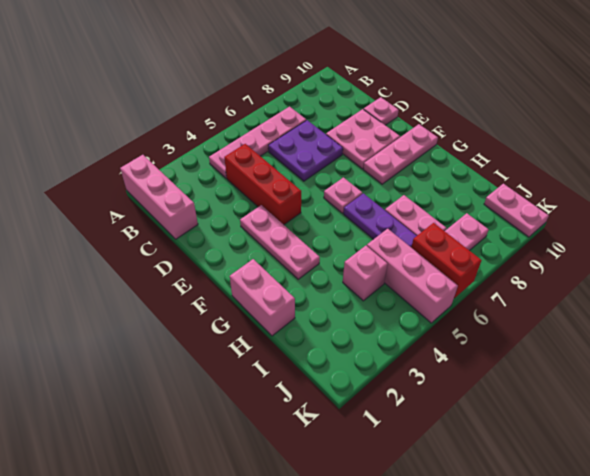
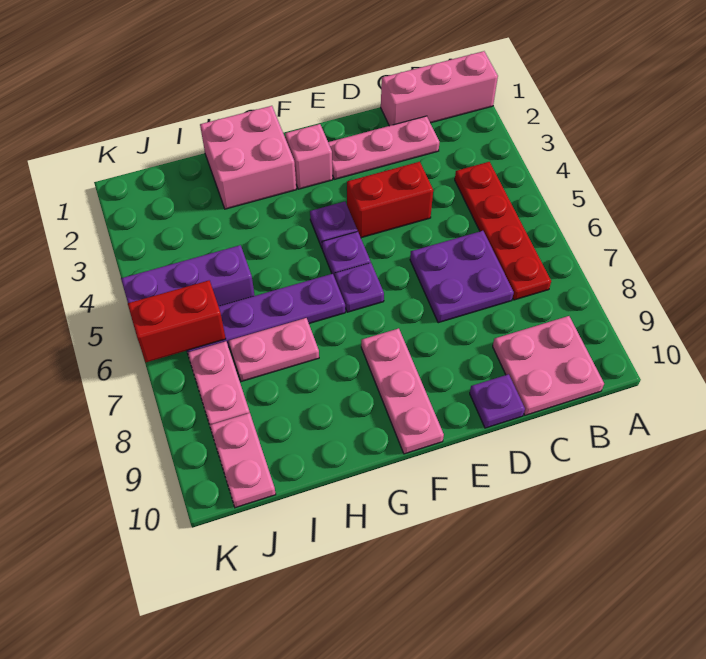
pink plate B4:B7 level 1 -> red plate B4:B7 level 1
red brick C4:E4 level 1 -> red brick D4:E4 level 1
pink plate D8:E9 level 1 -> pink plate B9:C10 level 1
pink plate D10 level 1 -> purple plate D10 level 1
pink plate E3:G3 level 1 -> pink plate C2:E2 level 1
none -> purple plate F4 level 1
none -> purple plate F5 level 1
pink plate F6 level 1 -> purple plate F6 level 1
pink brick G1:H1 level 1 -> pink brick G1:H2 level 1
pink brick I4 level 1 -> pink brick F2 level 1
pink brick I5:K5 level 1 -> purple brick I5:K5 level 1
pink plate J10:K10 level 1 -> pink plate J9:J10 level 1

